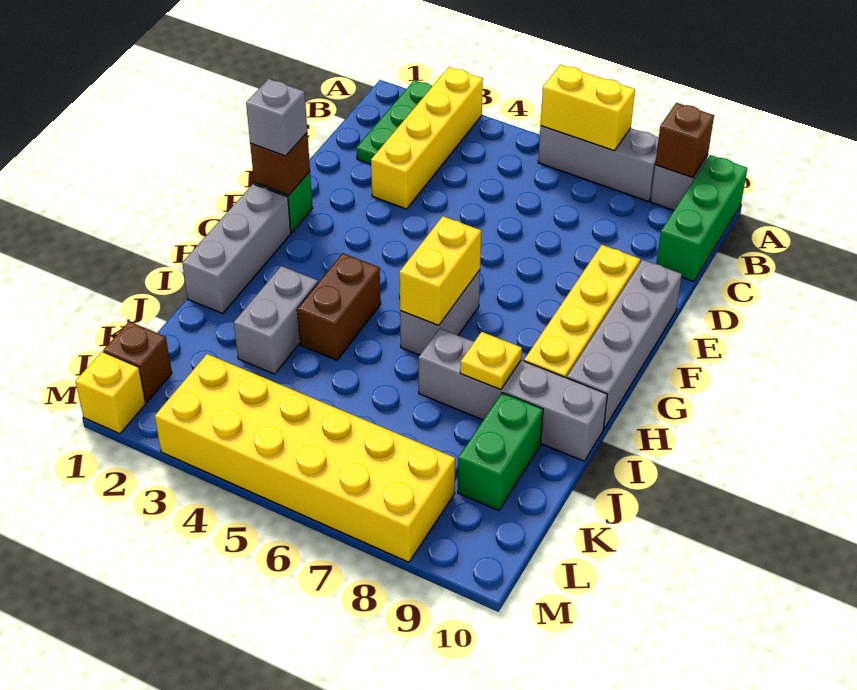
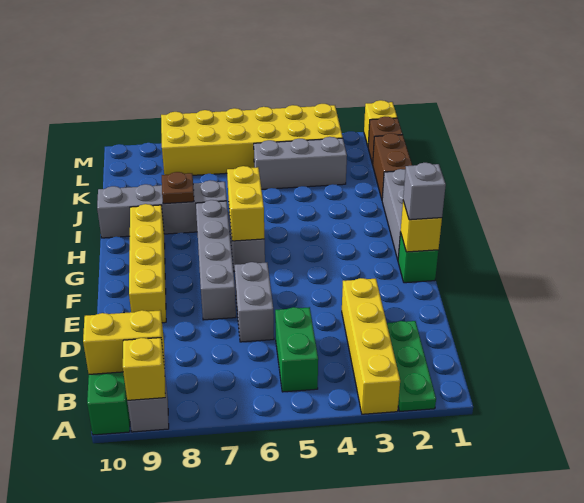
grey brick A6:A8 level 1 -> grey brick K3:K5 level 1
yellow brick A6:A7 level 2 -> yellow brick B9:B10 level 2
brown brick A9 level 2 -> yellow brick A9 level 2
grey brick E10:H10 level 1 -> grey brick E7:H7 level 1
brown brick F1 level 2 -> yellow brick F1 level 2
brown brick H4:I4 level 1 -> brown brick J1:K1 level 1
grey brick I3:J3 level 1 -> grey brick D6:E6 level 1
yellow plate I8 level 2 -> brown plate I8 level 2
green brick J9:K9 level 1 -> green brick B5:C5 level 1

